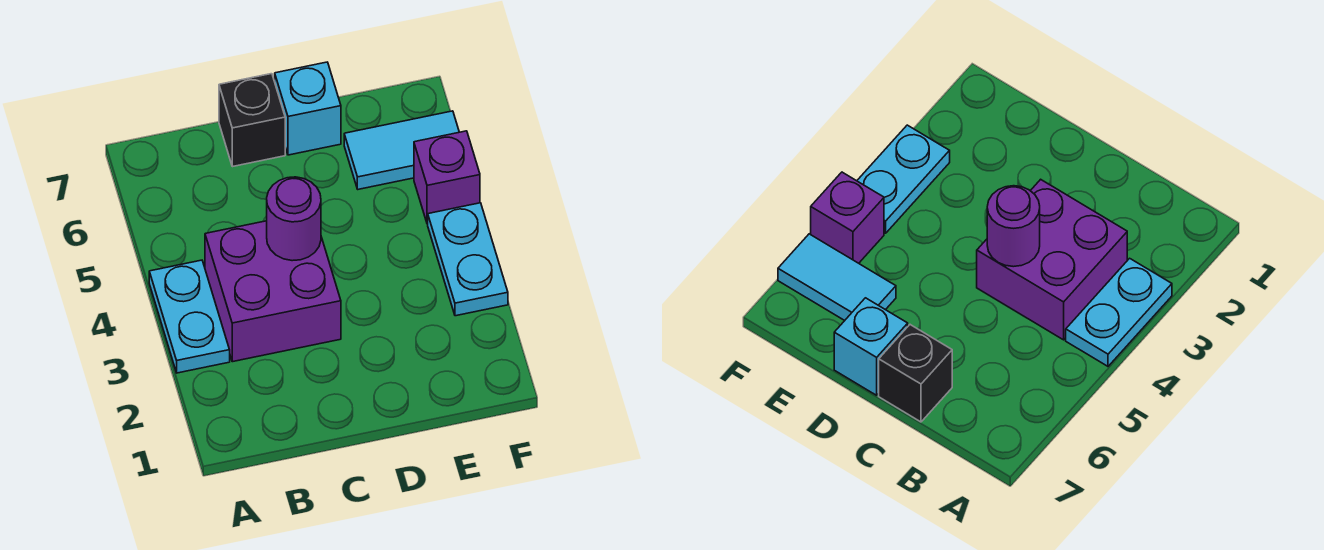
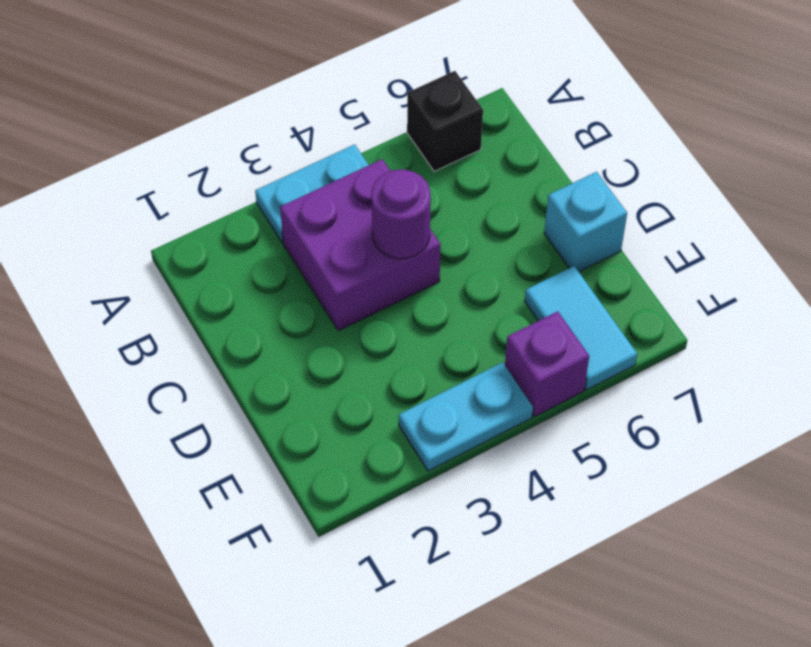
black brick C7 level 1 -> black brick A6 level 1

